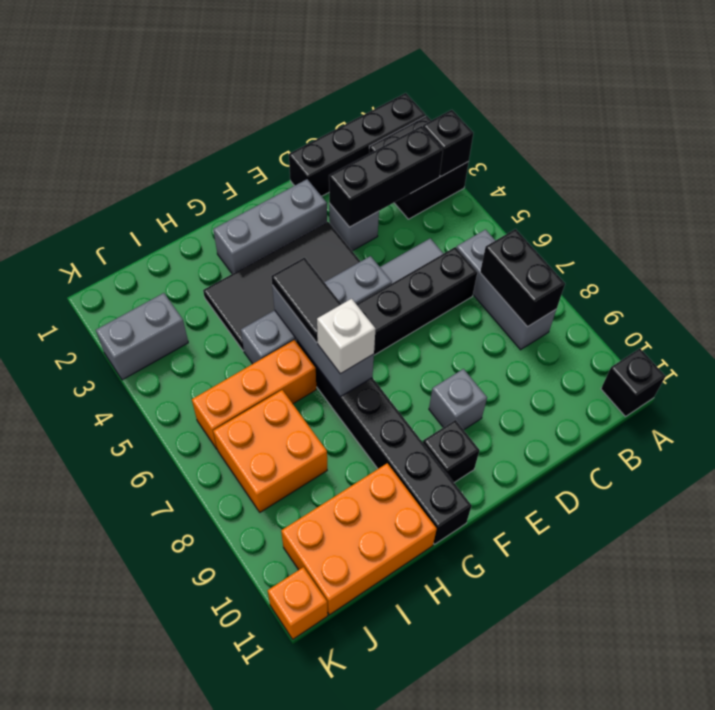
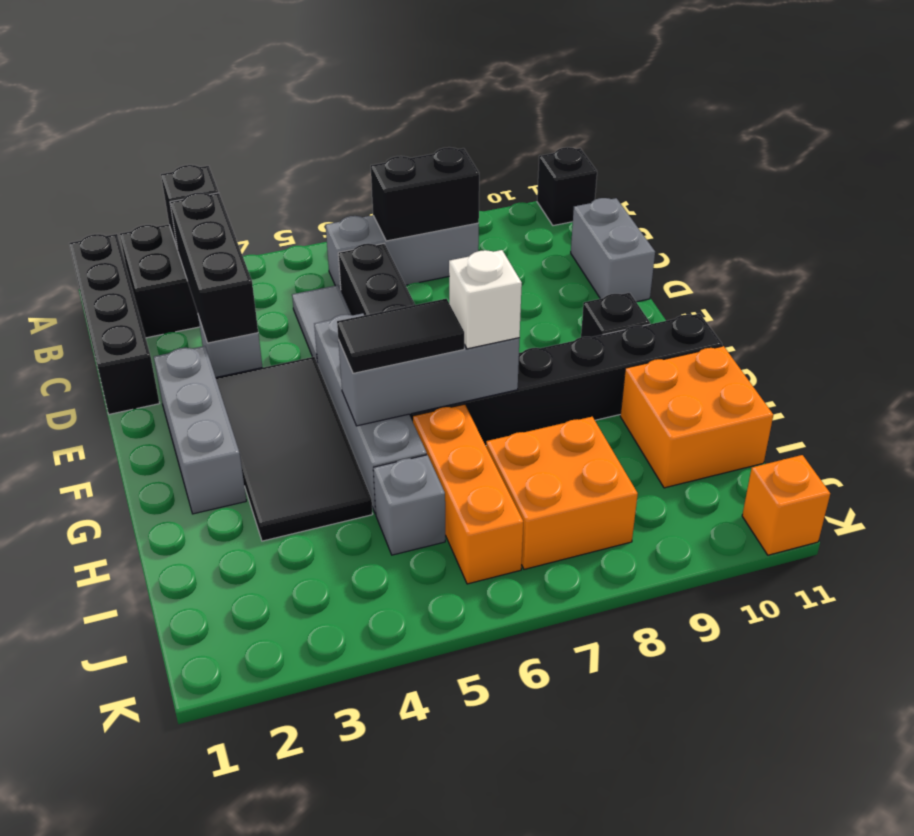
grey brick E9 level 1 -> grey brick I5 level 1
orange brick H10:J11 level 1 -> orange brick H10:I11 level 1
grey brick J3:K3 level 1 -> grey brick C11:D11 level 1

